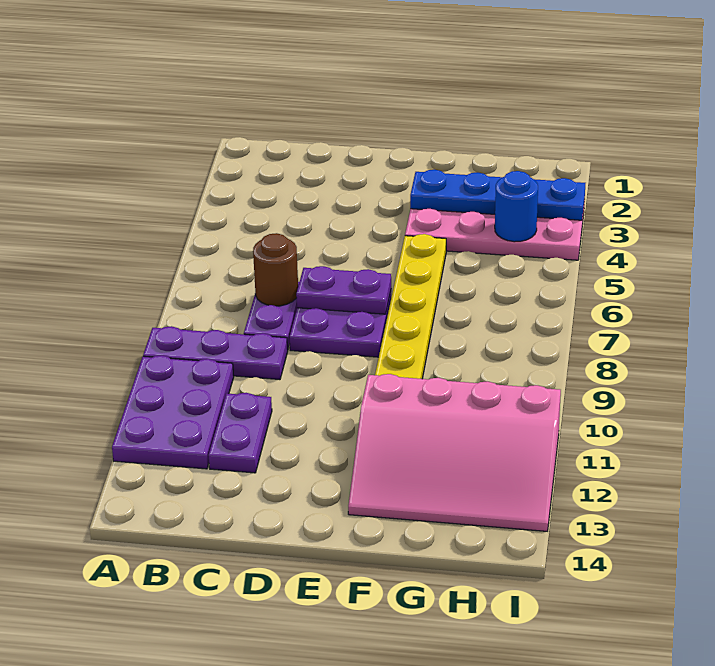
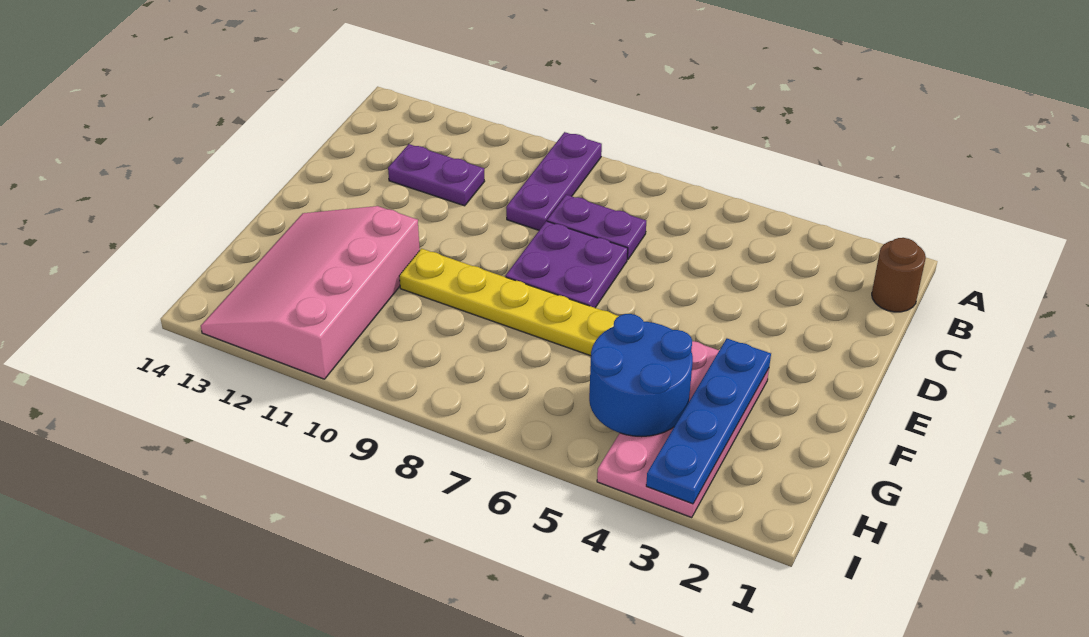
purple plate A10:B12 level 1 -> none
brown round brick C7 level 2 -> brown round brick B1 level 1
purple plate D7:E7 level 2 -> none
blue round brick H4 level 2 -> blue round brick G4:H5 level 2

